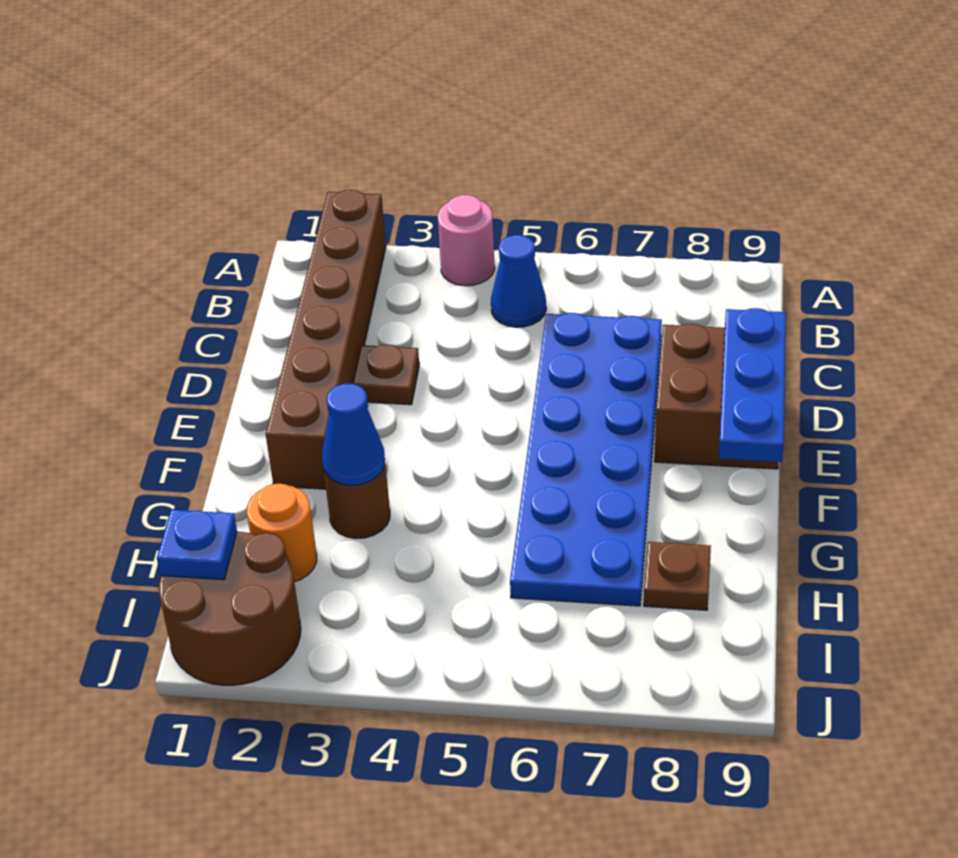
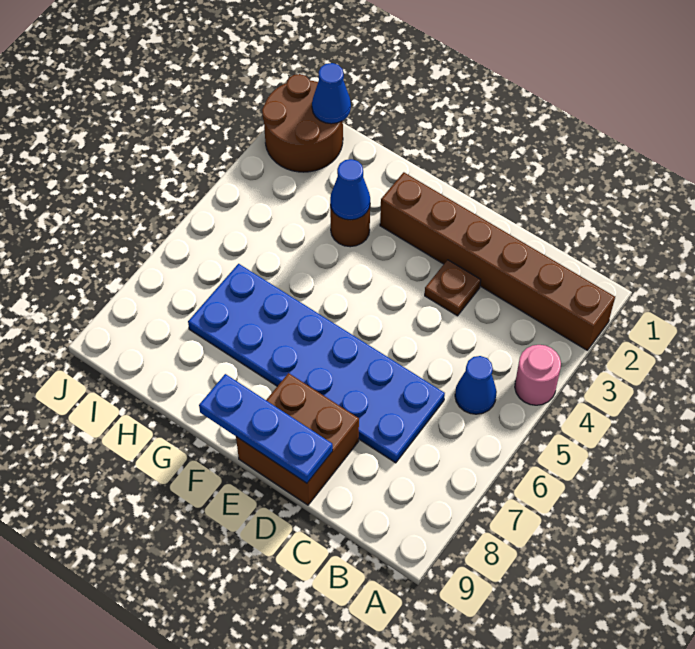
orange round brick H2 level 1 -> none
brown plate H8 level 1 -> none
blue plate I1 level 2 -> blue cone I1 level 2

